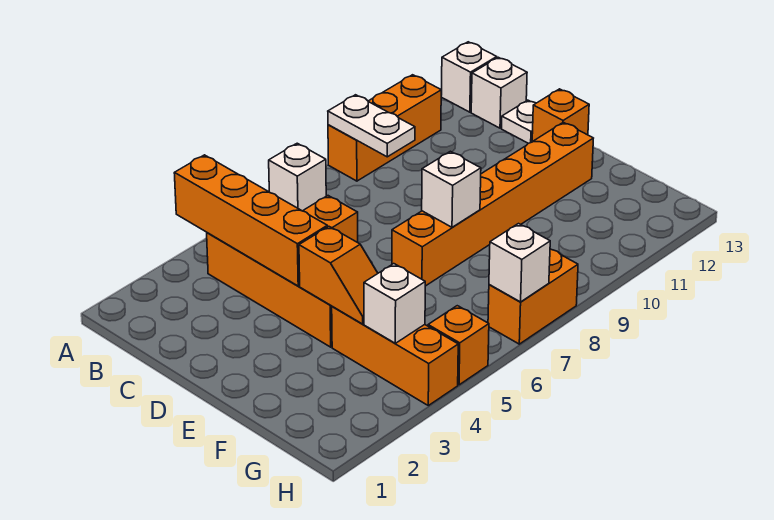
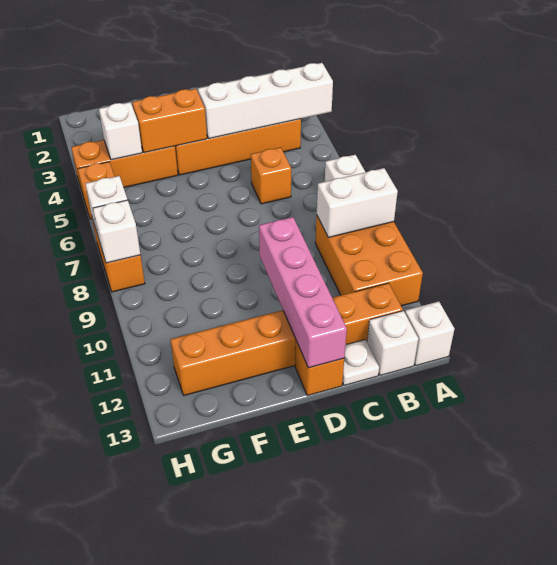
orange brick A4:D4 level 2 -> white brick A4:D4 level 2
orange brick A9:A11 level 1 -> orange brick A9:B11 level 1
white plate A9:B9 level 2 -> white brick A9:B9 level 2
none -> pink brick D10:D13 level 2
orange slope E4:F4 level 2 top E -> orange brick E4:F4 level 2
orange brick E7:E12 level 1 -> orange brick B12:G12 level 1
white brick E8 level 2 -> white brick H8 level 2

